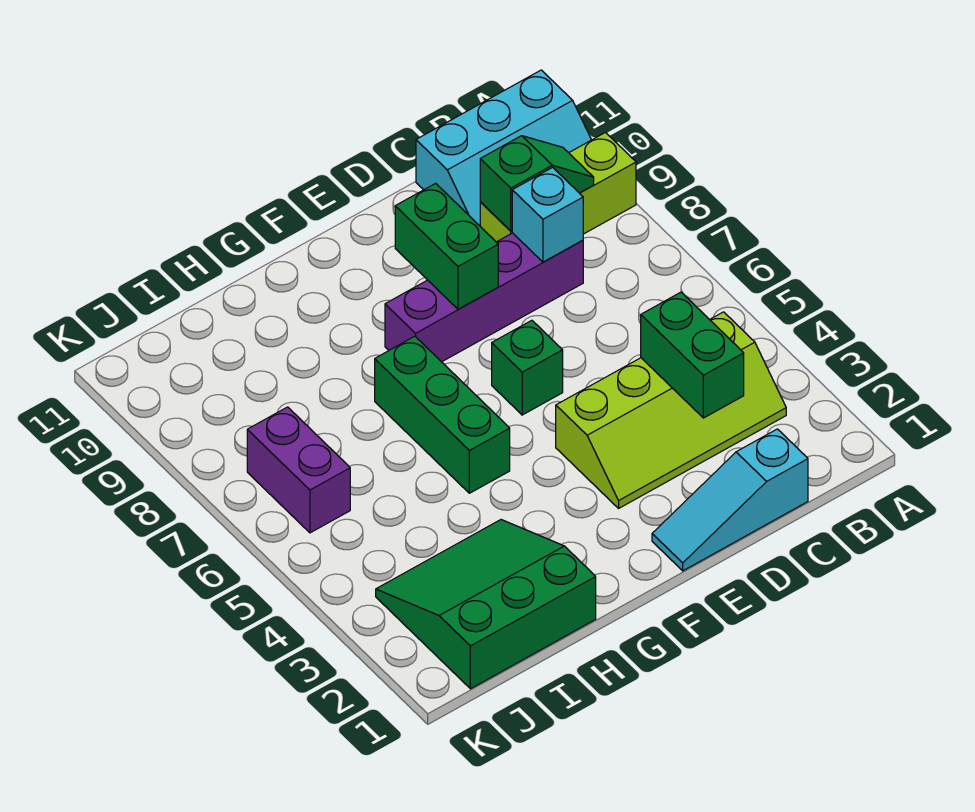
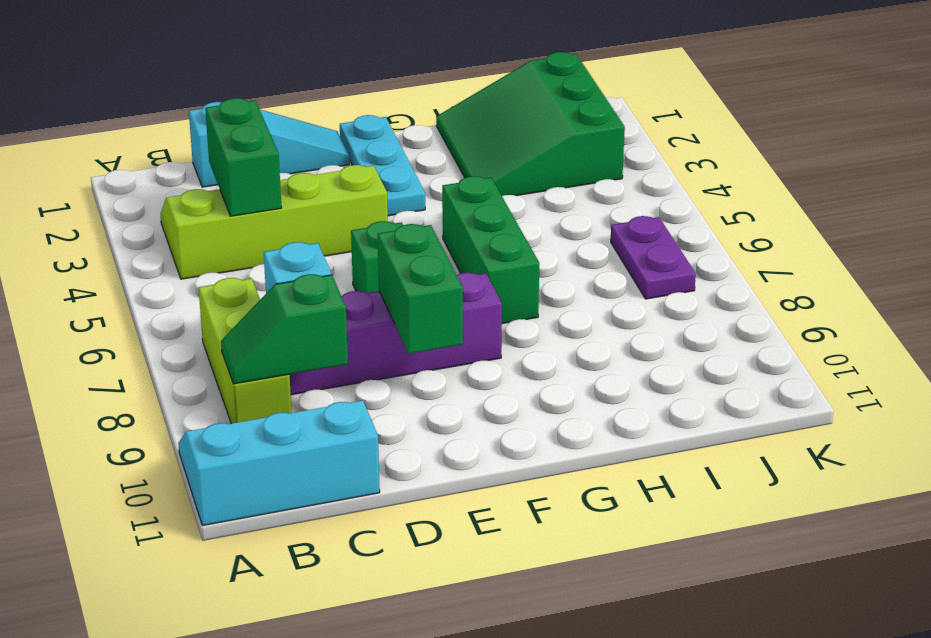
lime brick A9:C9 level 1 -> lime brick B7:B9 level 1
none -> cyan plate F1:F3 level 1
green slope H1:J3 level 1 top 1 -> green slope H1:J3 level 1 top J
purple brick J6:J7 level 1 -> purple plate J6:J7 level 1

